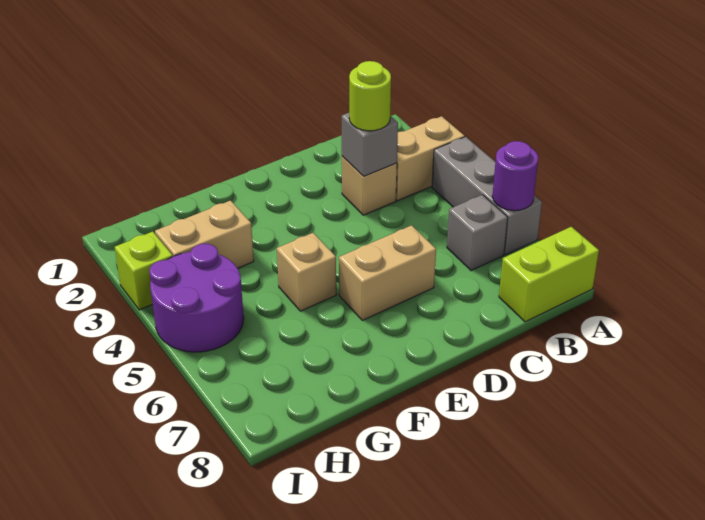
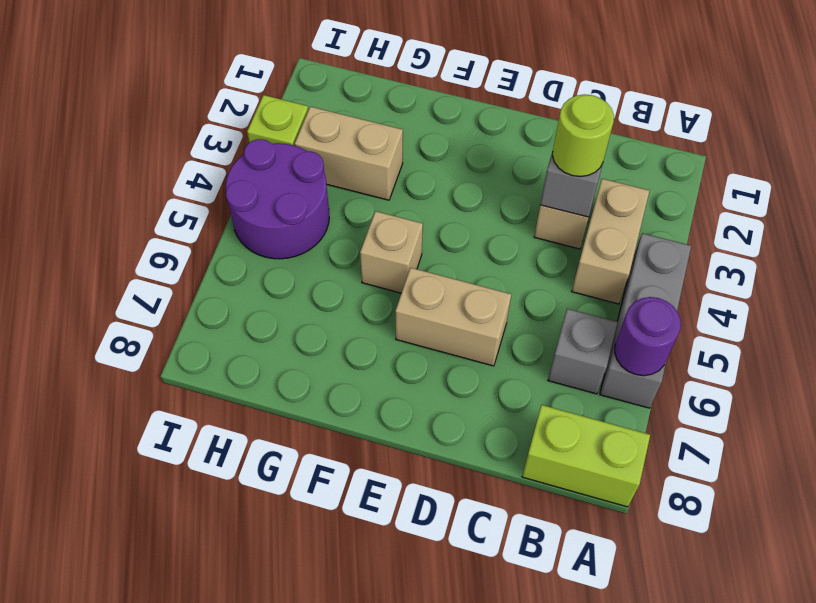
tan brick A3:B3 level 1 -> tan brick B3:B4 level 1

